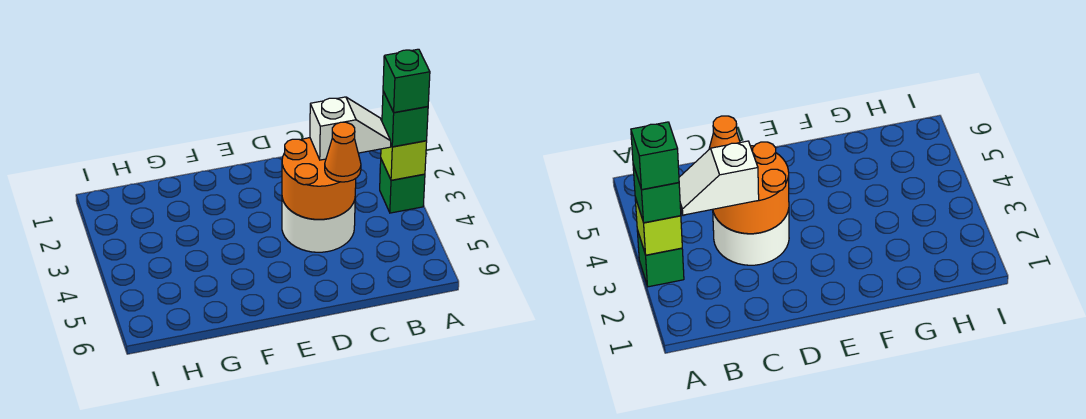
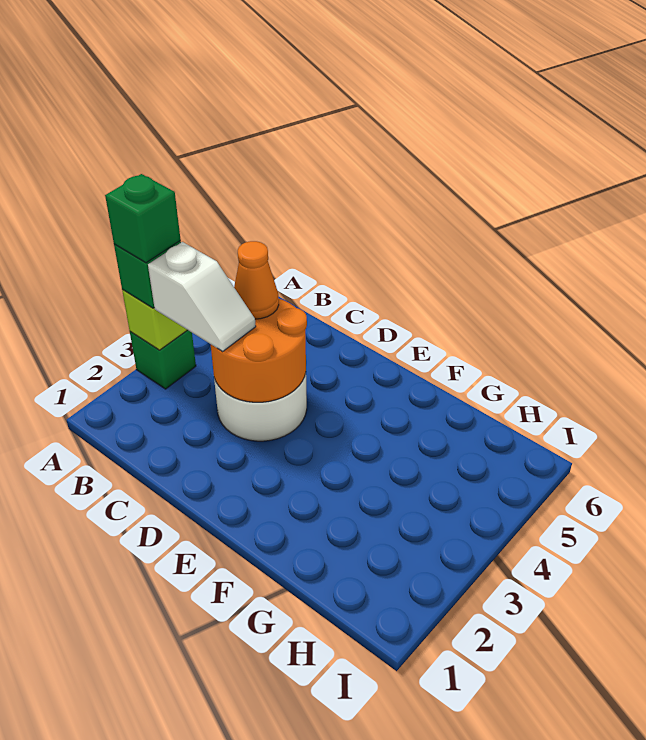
white slope B3:C3 level 3 top C -> white slope B3:C3 level 3 top B

